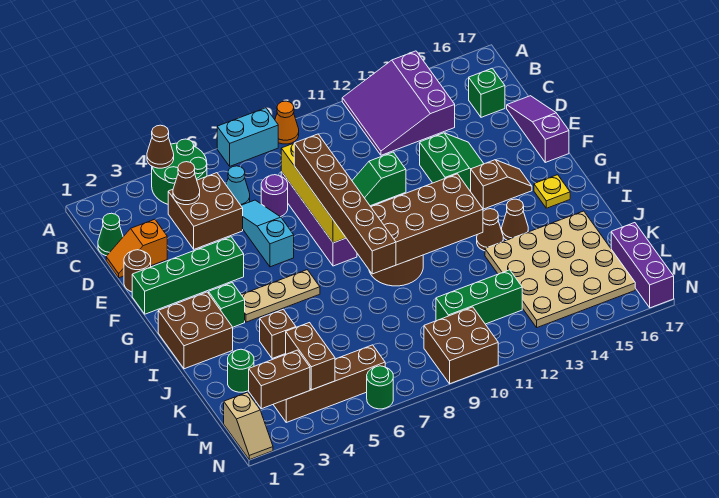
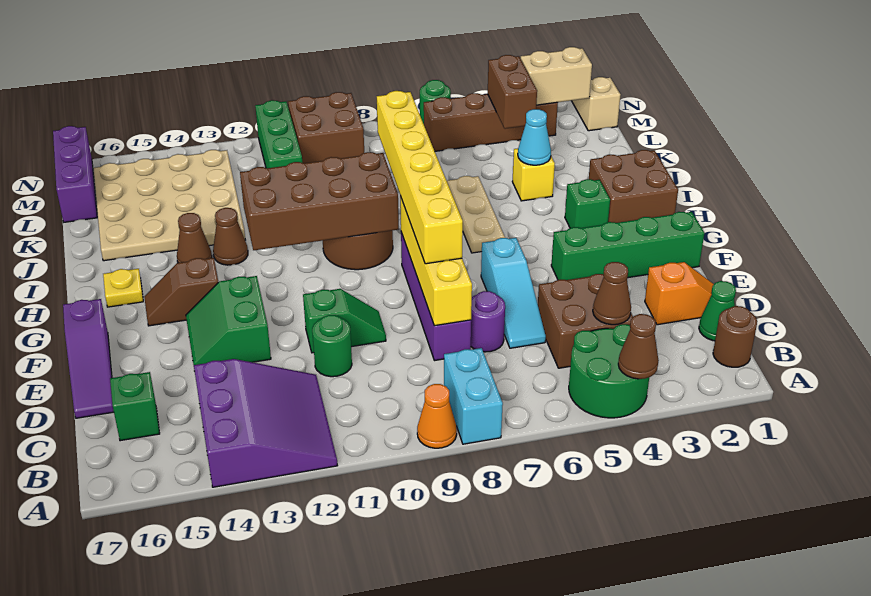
cyan brick A7:A8 level 1 -> cyan brick A8:B8 level 1
cyan cone C6 level 1 -> cyan cone J4 level 2
brown round brick E1 level 1 -> brown round brick B1 level 1
brown brick E8:J8 level 3 -> yellow brick E8:J8 level 3
tan plate H4:H6 level 1 -> tan plate H6:J6 level 1
brown brick J4 level 1 -> yellow brick J4 level 1
green round brick K2 level 1 -> green round brick D11 level 1
green brick L10:L12 level 1 -> green brick L11:N11 level 1
brown brick M2:M3 level 2 -> tan brick M2:M3 level 2

